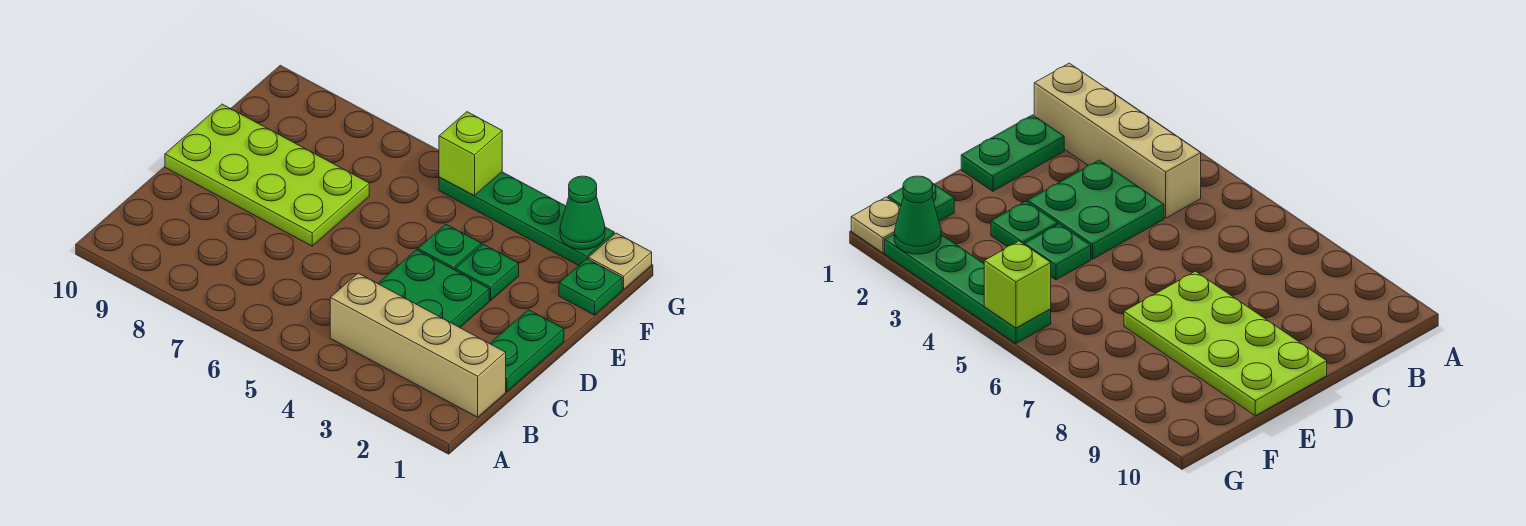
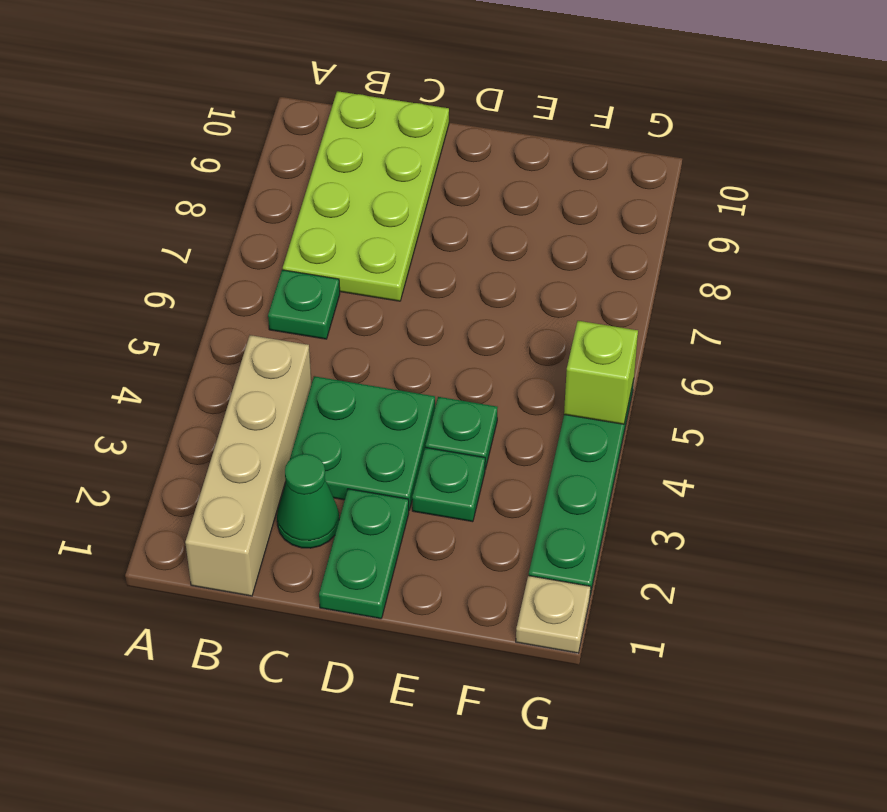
green plate C1:D1 level 1 -> green plate D1:D2 level 1
lime plate D7:E10 level 1 -> lime plate B7:C10 level 1
green plate F1 level 1 -> green plate B6 level 1
green cone G2 level 2 -> green cone C2 level 1

